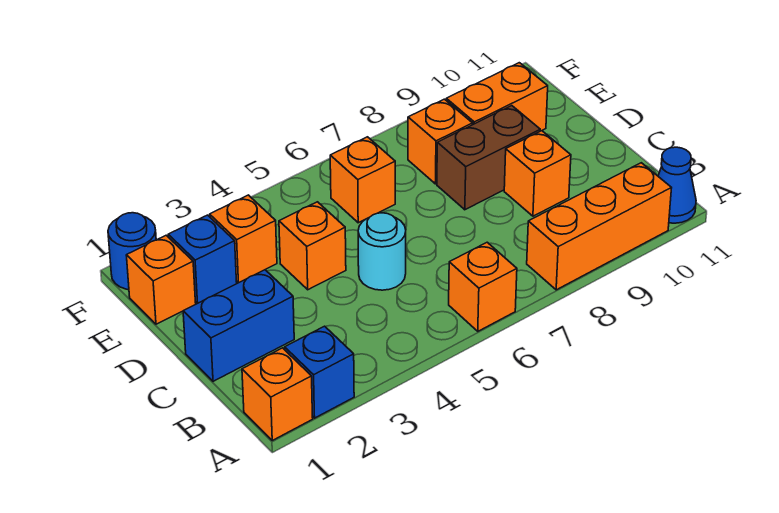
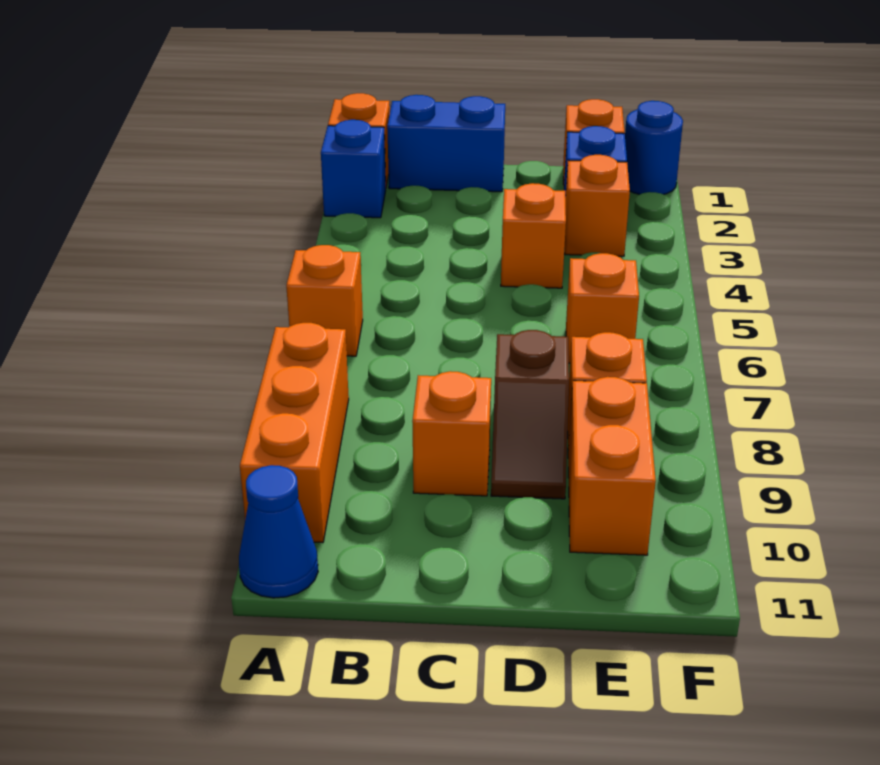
blue brick C1:C2 level 1 -> blue brick B1:C1 level 1
cyan round brick C5 level 1 -> none
brown brick D8:D9 level 1 -> brown slope D8:D9 level 1 top 8

